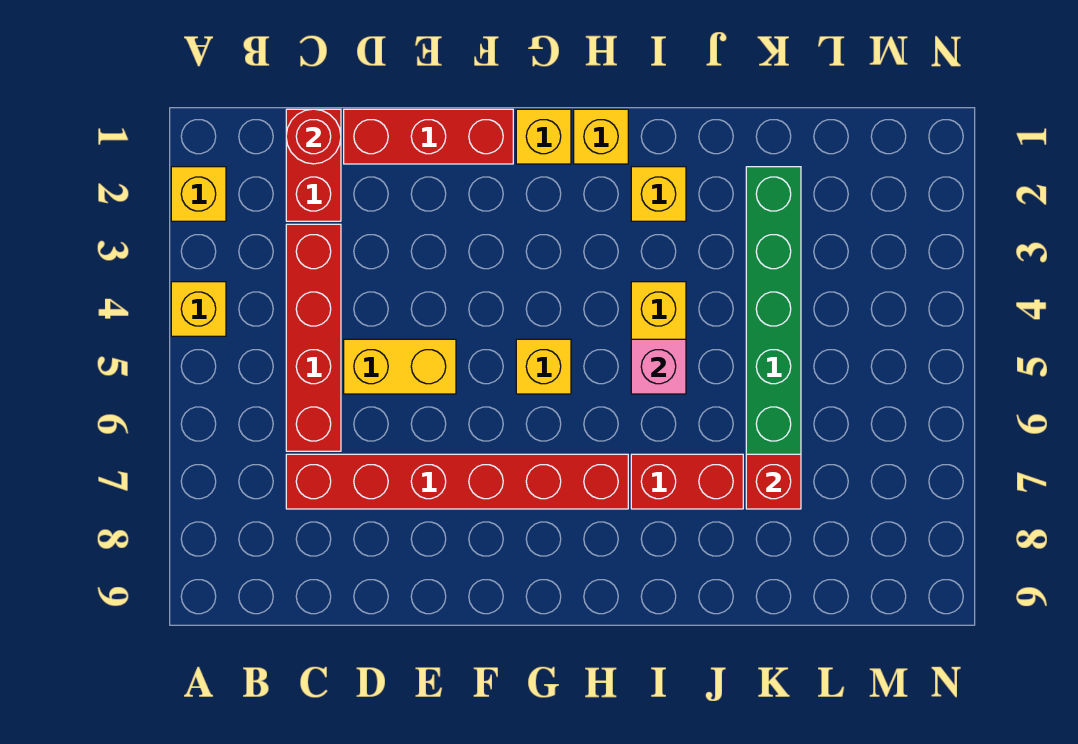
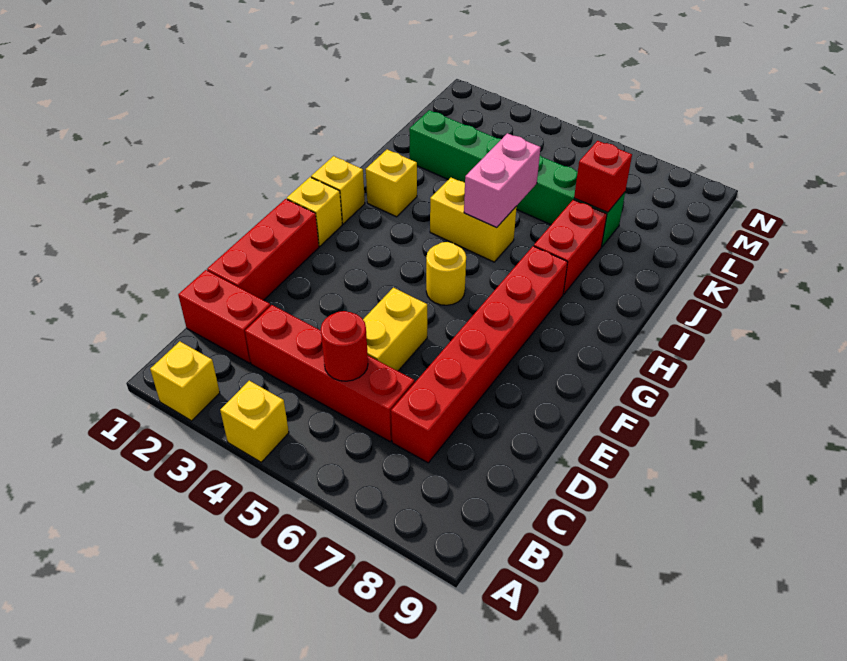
red round brick C1 level 2 -> red round brick C5 level 2
yellow brick G5 level 1 -> yellow round brick G5 level 1
pink brick I5 level 2 -> pink brick I5:J5 level 2

